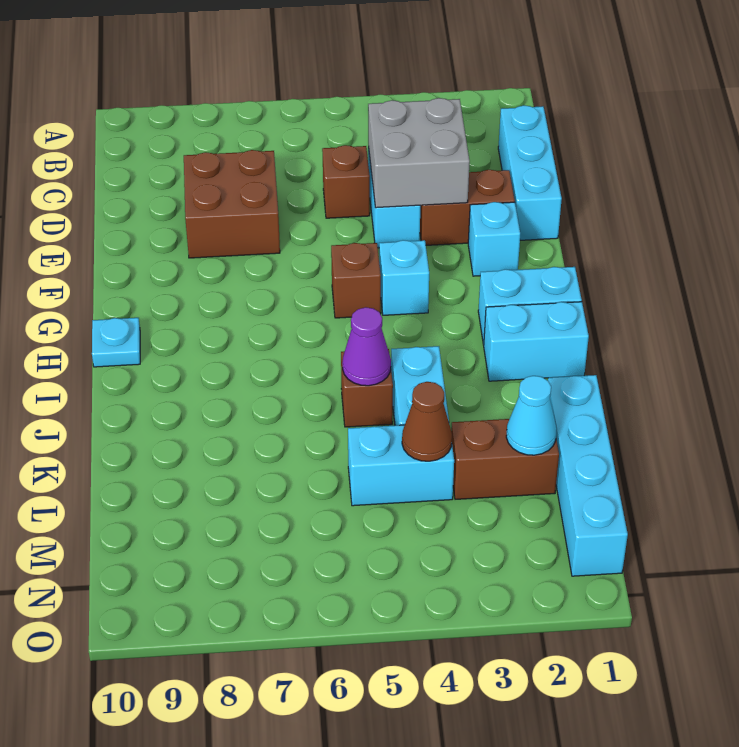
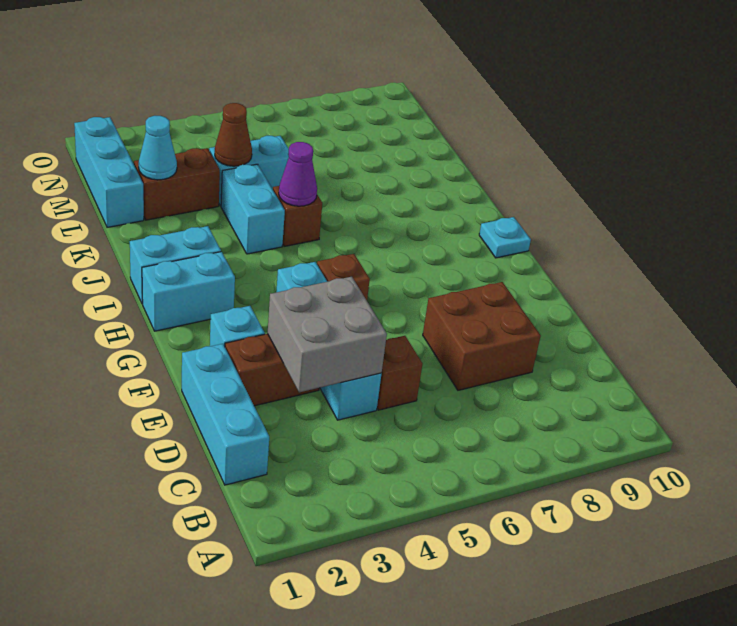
cyan brick K1:N1 level 1 -> cyan brick L1:N1 level 1

